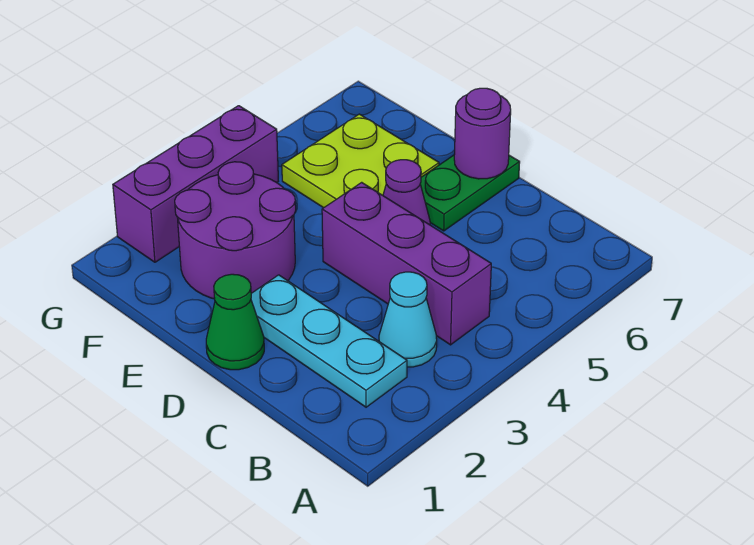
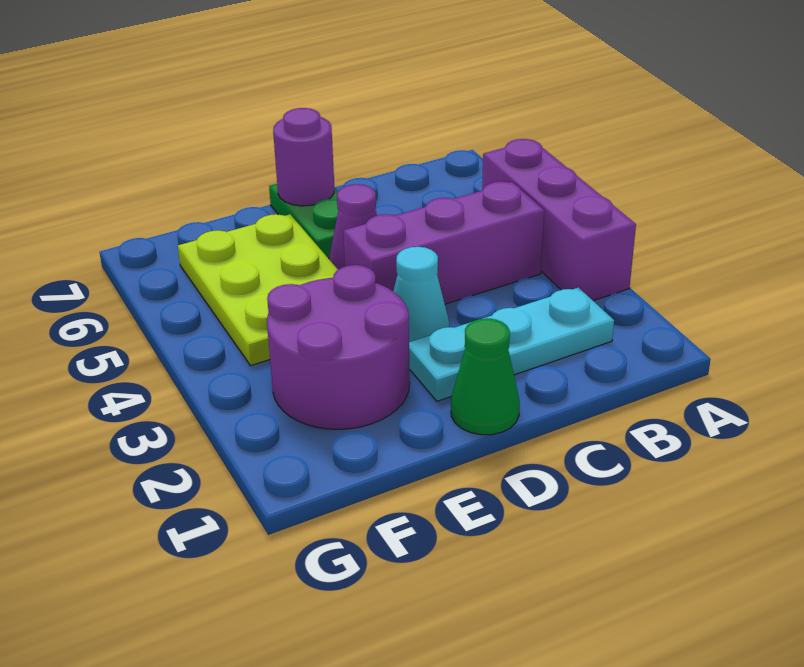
cyan cone B3 level 1 -> cyan cone D3 level 1
lime plate E5:F6 level 1 -> lime plate E4:F6 level 1
purple brick G2:G4 level 1 -> purple brick A3:A5 level 1

